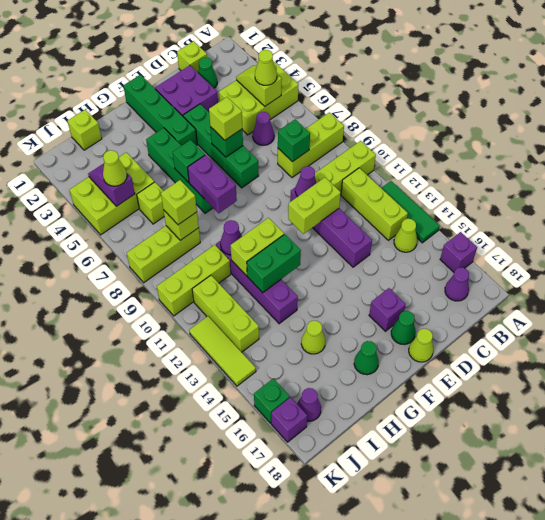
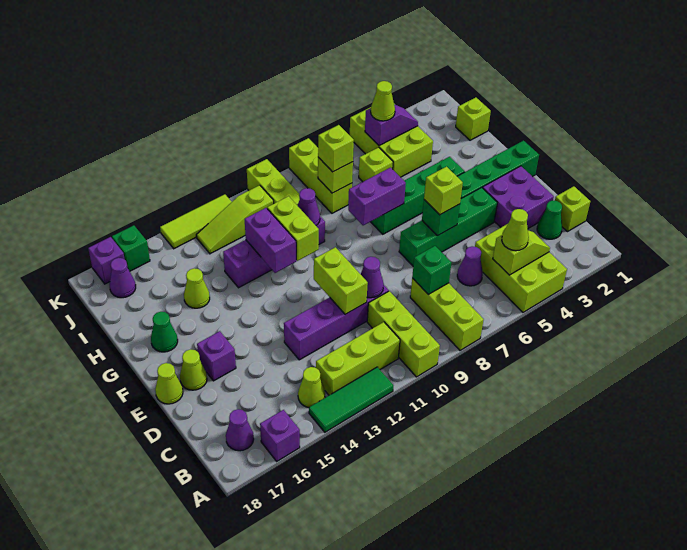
green cone E17 level 1 -> lime cone E17 level 1
green brick G6 level 2 -> none
green brick G12:H12 level 2 -> purple brick G12:H12 level 2
lime brick J11:J13 level 1 -> lime slope J11:J13 level 1 top 11

